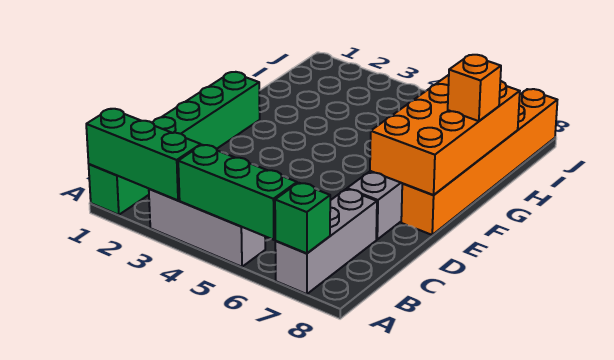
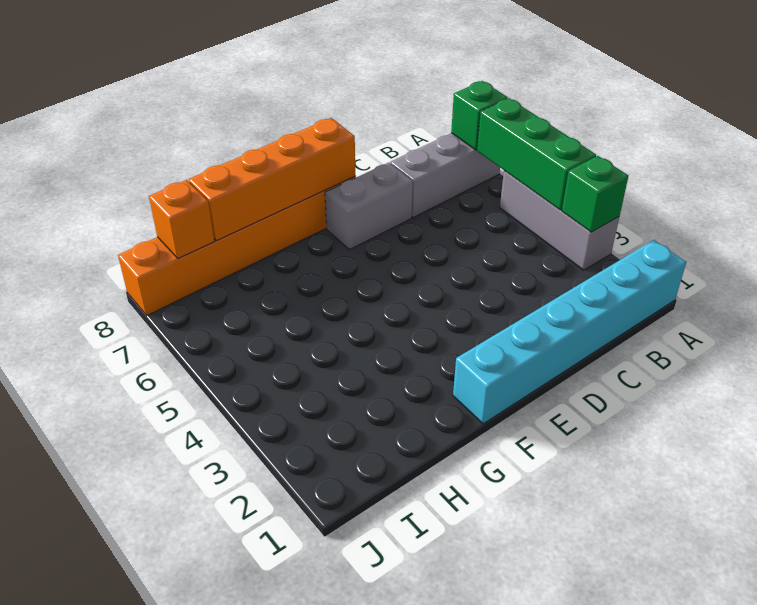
green brick A1:F1 level 1 -> cyan brick A1:F1 level 1
green brick A1:A3 level 2 -> green brick A3 level 2
orange brick E7:H8 level 2 -> orange brick E8:H8 level 2
orange brick G8 level 3 -> orange brick I8 level 2

